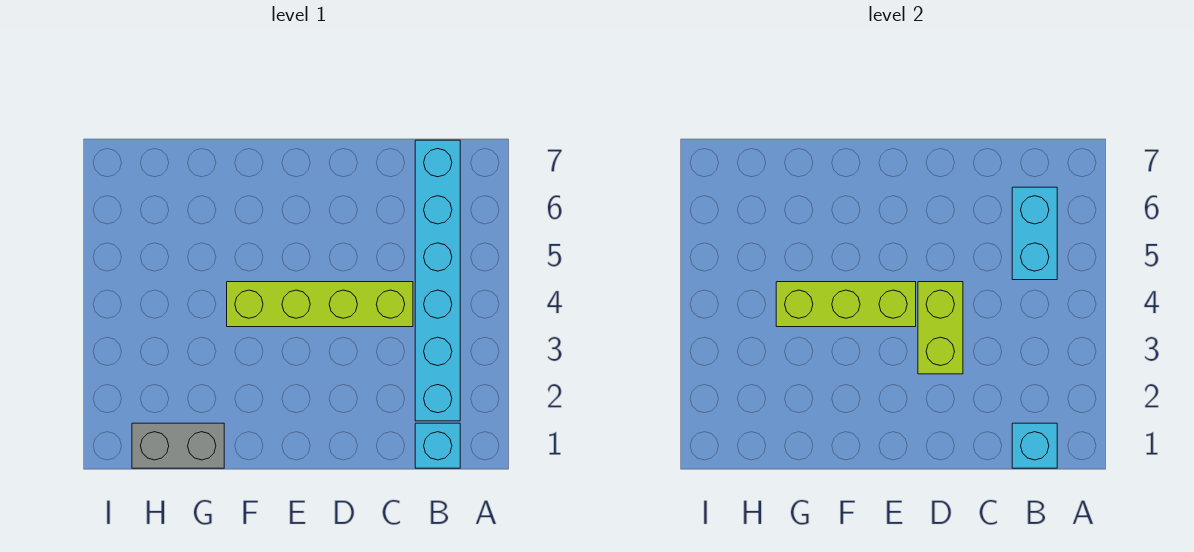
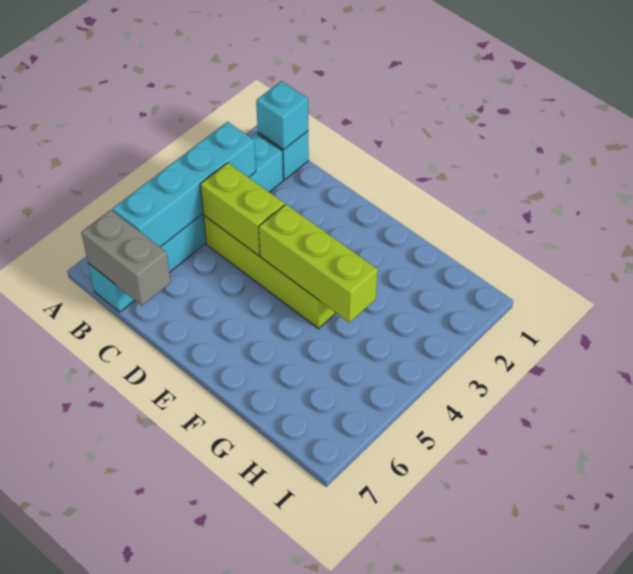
cyan brick B5:B6 level 2 -> cyan brick B3:B6 level 2
lime brick D3:D4 level 2 -> lime brick C4:D4 level 2
grey brick G1:H1 level 1 -> grey brick B7:C7 level 2

